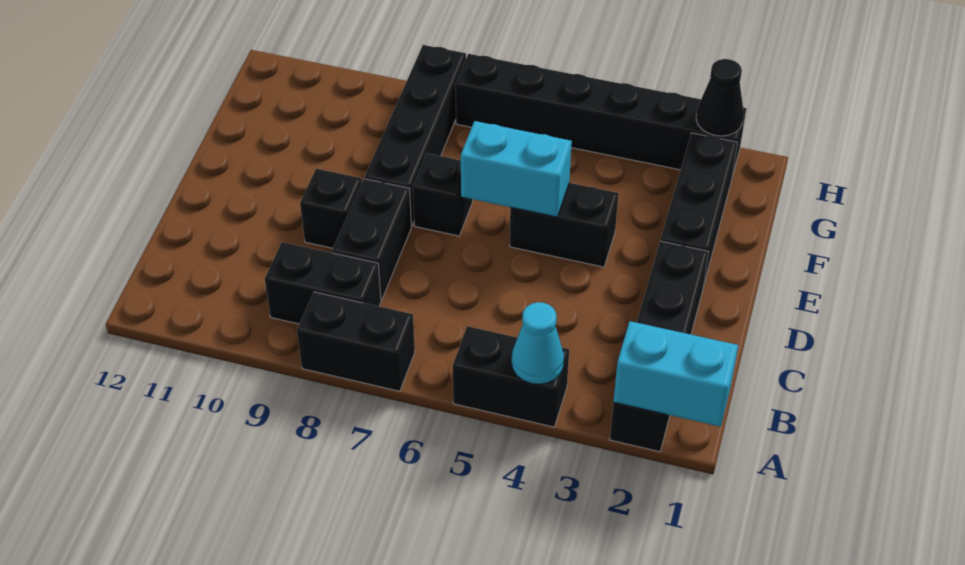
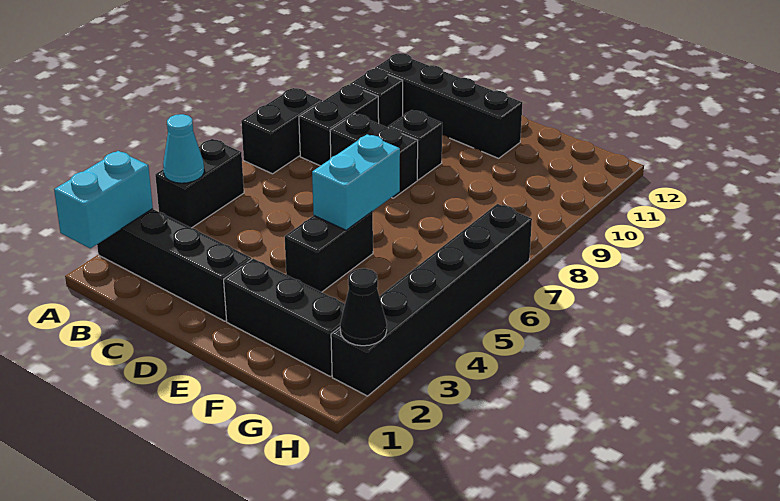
black brick E7 level 1 -> black brick B10 level 1
black brick E8:H8 level 1 -> black brick B11:E11 level 1

